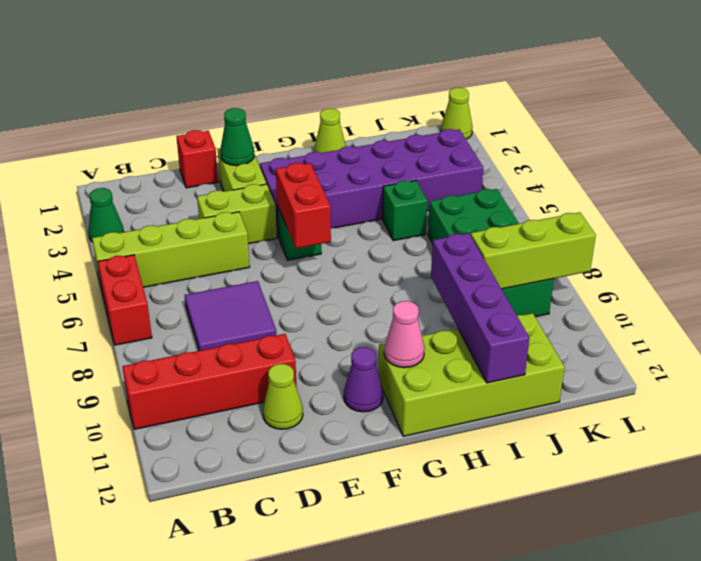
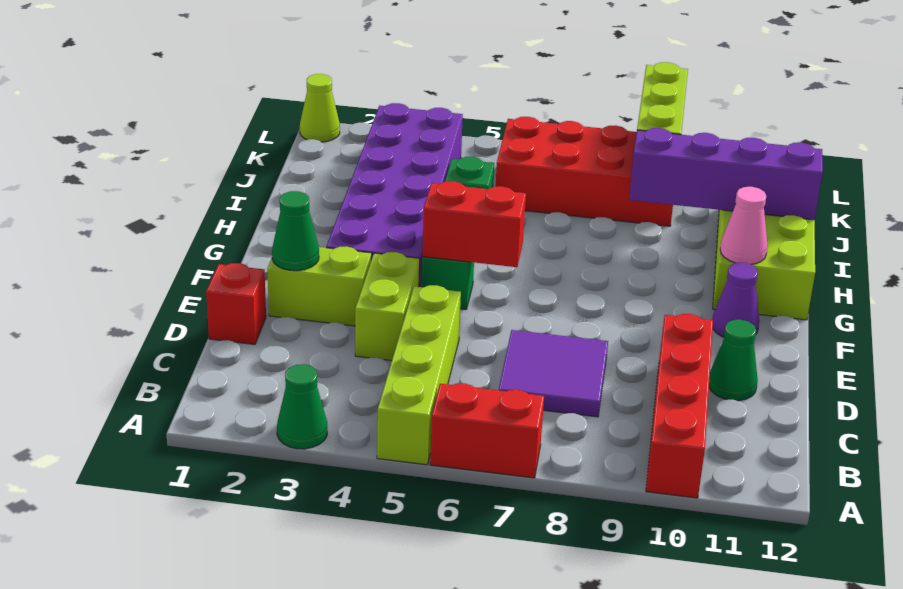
lime cone D11 level 1 -> green cone D11 level 1
lime cone H1 level 1 -> none
green brick J6:K9 level 1 -> red brick J6:K9 level 1

